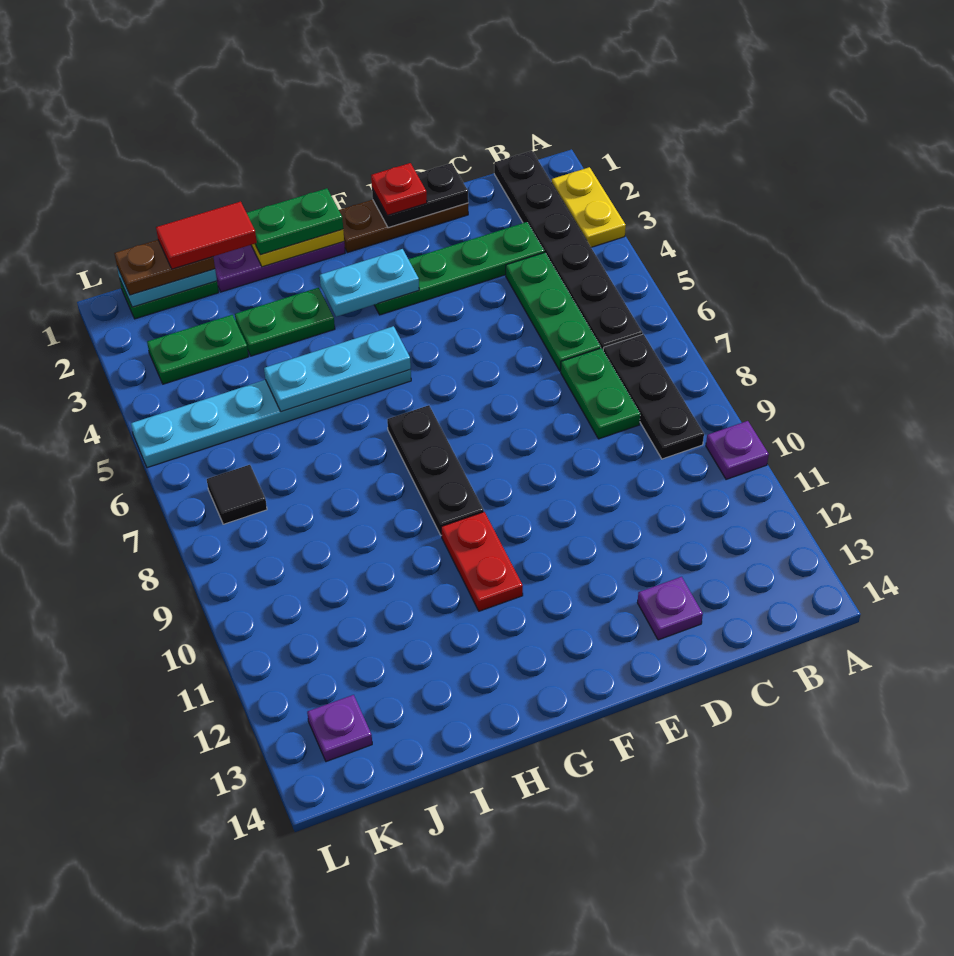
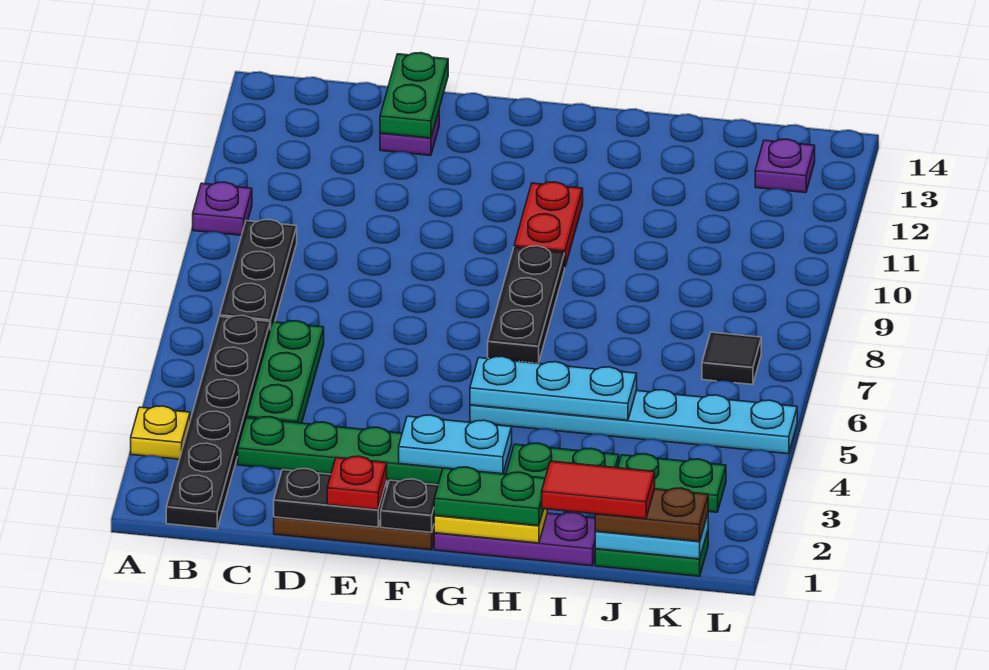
yellow plate A2:A3 level 1 -> yellow plate A3 level 1
green plate C7:C8 level 1 -> green plate D13:D14 level 2
none -> black plate F1 level 2

